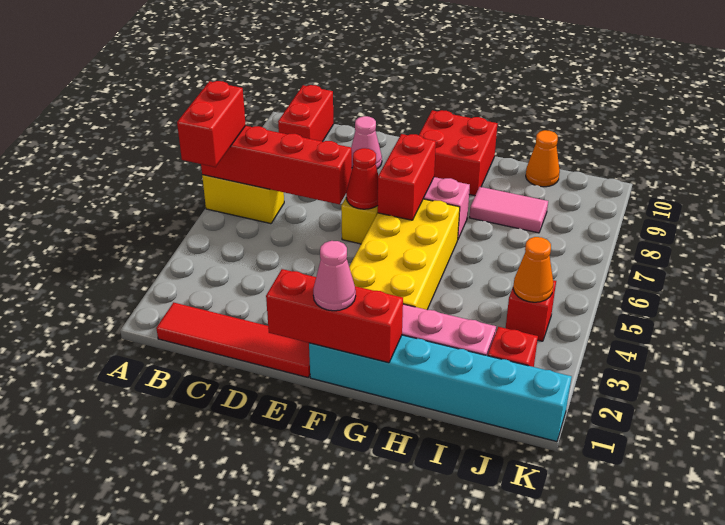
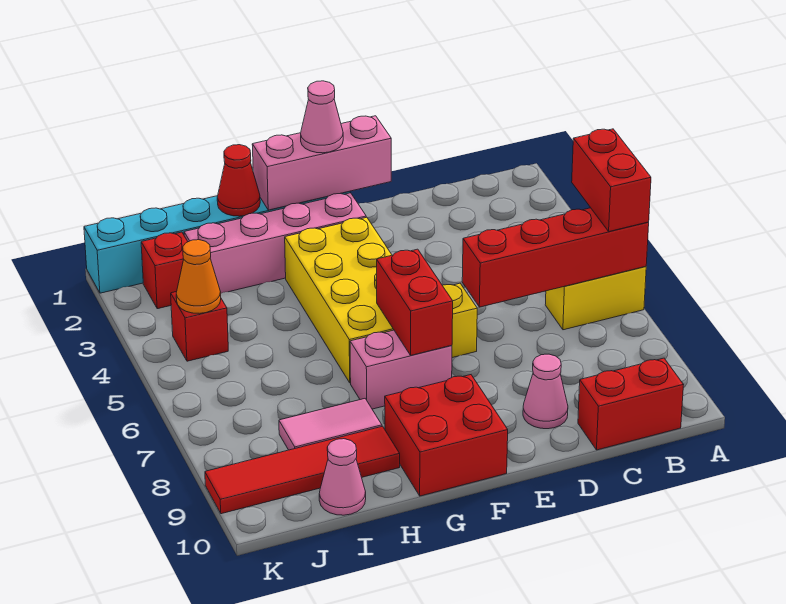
red tile B1:E1 level 1 -> red tile H9:K9 level 1
red brick B9:B10 level 1 -> red brick B10:C10 level 1
red brick E1:G1 level 2 -> pink brick E1:G1 level 2
red cone E6 level 2 -> red cone H1 level 2
orange cone I10 level 1 -> pink cone I10 level 1

